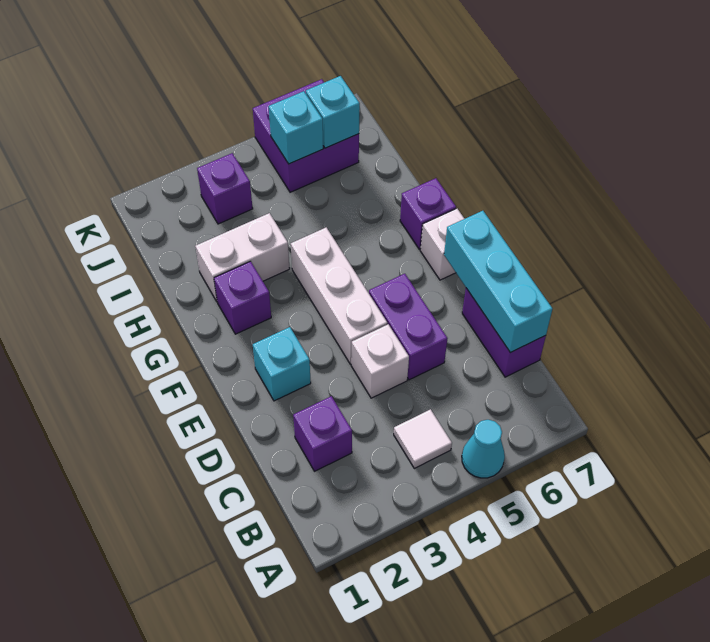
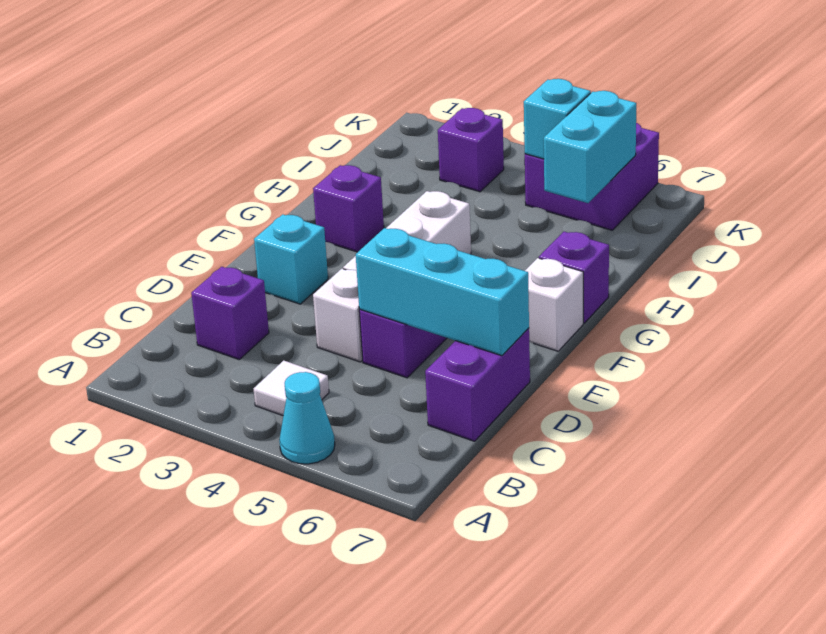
cyan brick C7:E7 level 2 -> cyan brick D5:D7 level 2
white brick H2:H3 level 1 -> none
cyan brick J6 level 2 -> cyan brick I6:J6 level 2

